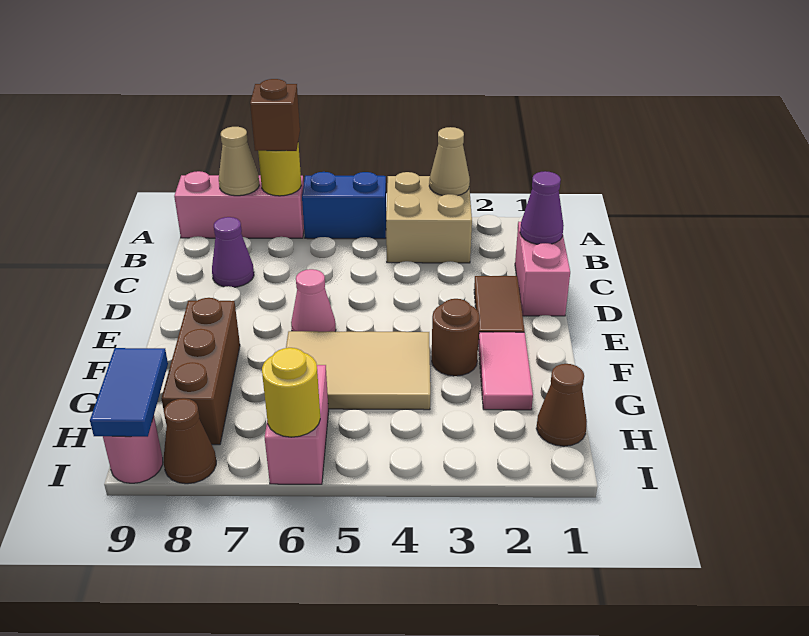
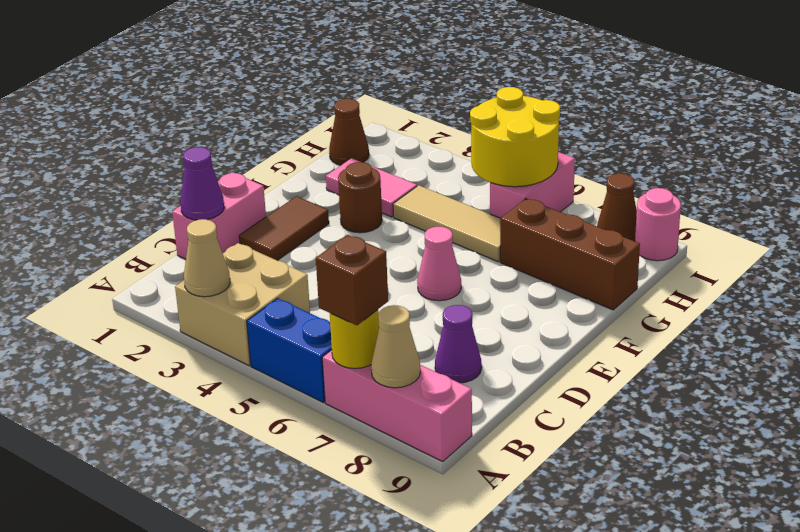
pink tile F2:G2 level 1 -> pink tile G2:G3 level 1
tan tile F4:G6 level 1 -> tan tile G4:G6 level 1
brown brick F8:H8 level 1 -> brown brick G7:G9 level 1
blue tile H9:I9 level 2 -> none
yellow round brick I6 level 2 -> yellow round brick H5:I6 level 2

